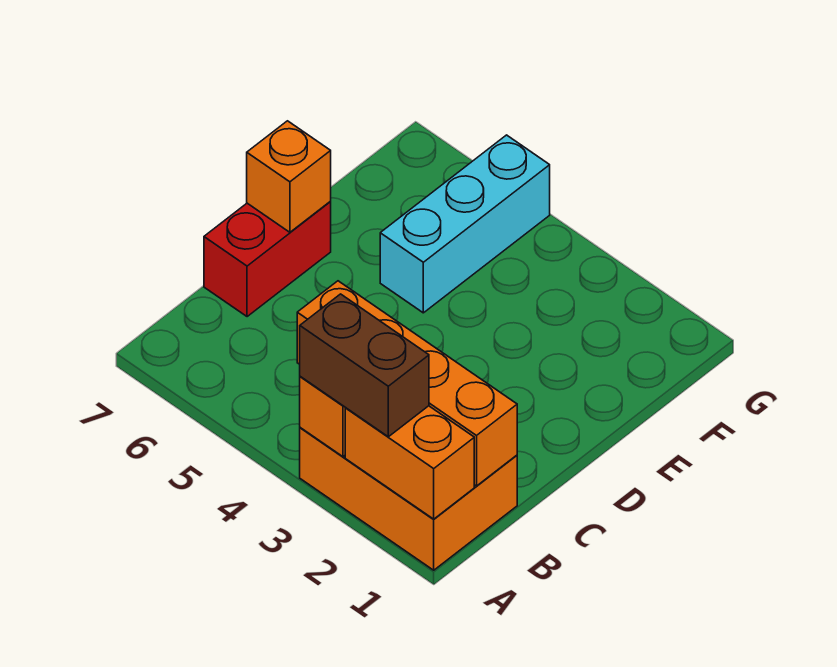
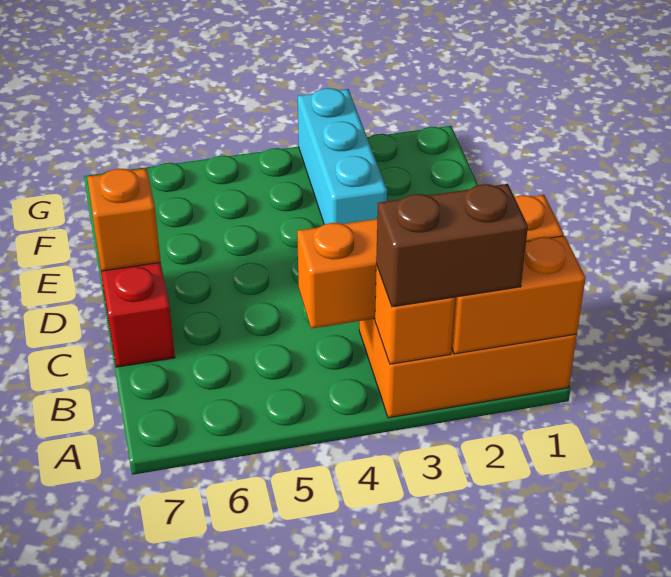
cyan brick E5:G5 level 1 -> cyan brick E3:G3 level 1

